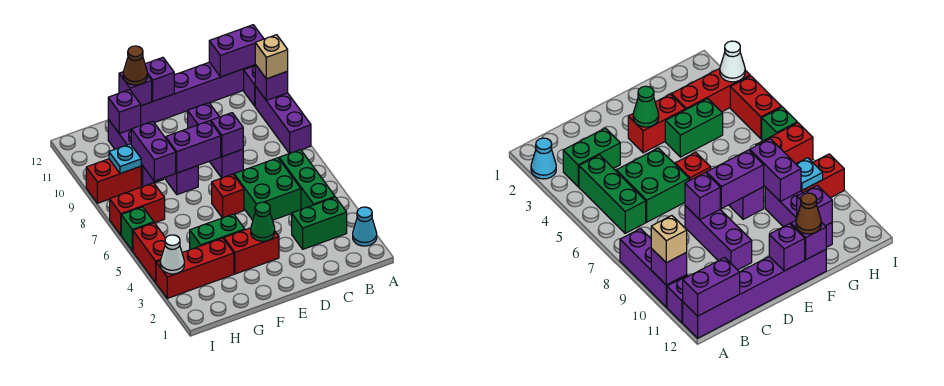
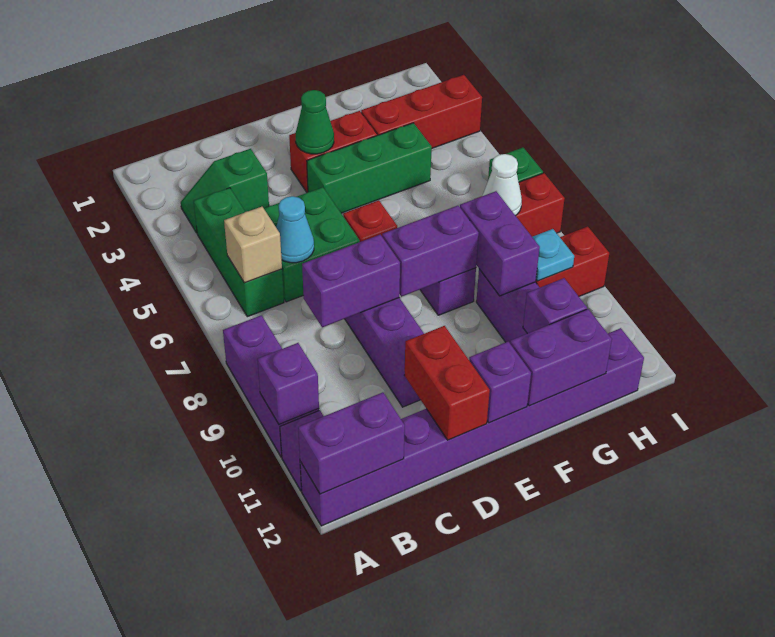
cyan cone A2 level 1 -> cyan cone C6 level 2
tan brick A10 level 3 -> tan brick B6 level 2
purple brick A12:F12 level 1 -> purple brick A12:H12 level 1
green brick B3:C3 level 1 -> green slope B3:C3 level 1 top C
purple brick D8 level 2 -> purple brick C8:D8 level 2
green brick F4:G4 level 1 -> green brick E4:G4 level 1
purple brick F12 level 2 -> purple brick F12:G12 level 2
brown cone F12 level 3 -> none
white cone I3 level 2 -> white cone H7 level 2
red brick I4:I5 level 1 -> red brick D11:D12 level 2

